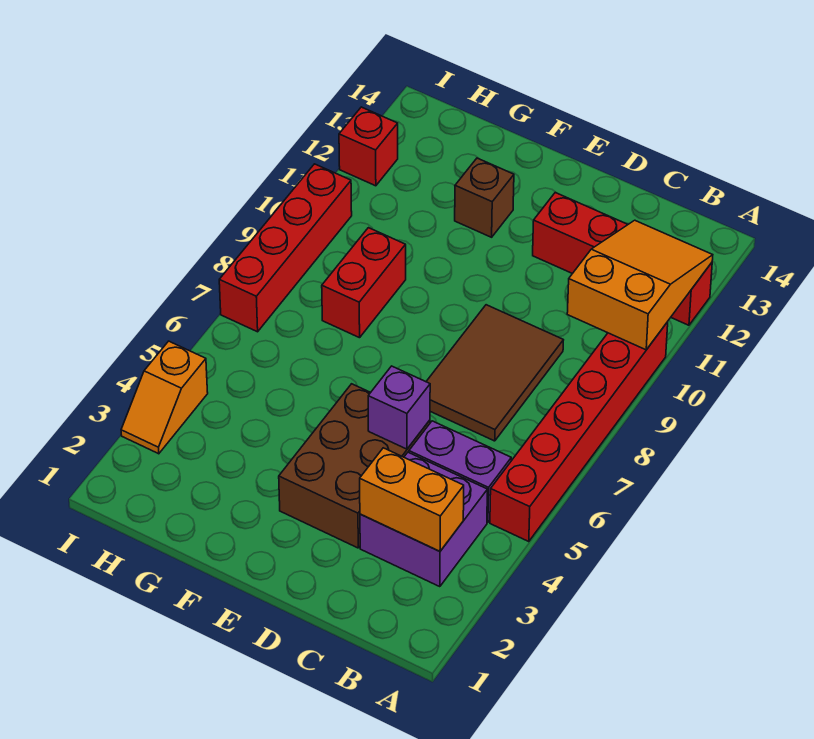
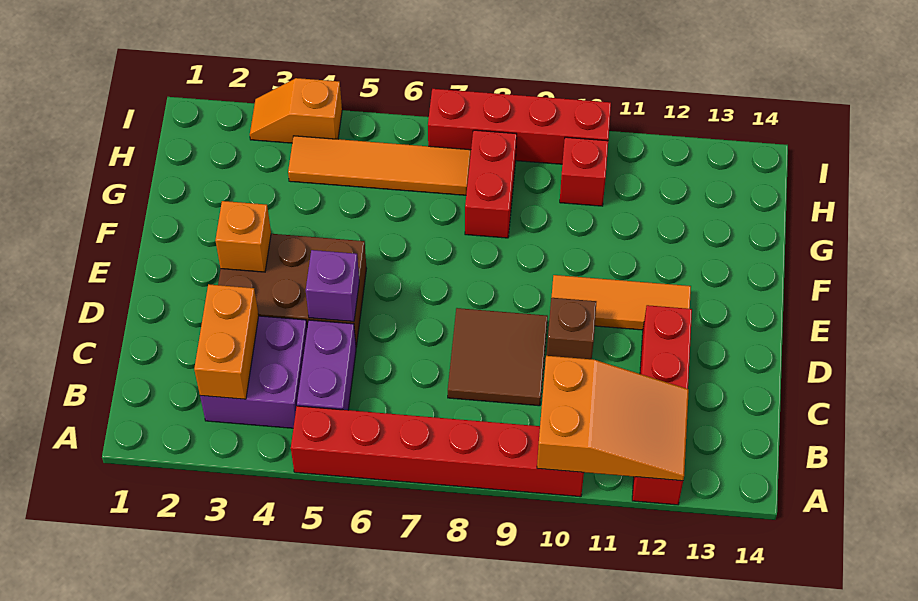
brown tile C7:D9 level 1 -> brown tile C8:D9 level 1
none -> orange brick E3 level 2
none -> orange tile E10:E12 level 1
brown brick F12 level 1 -> brown brick D10 level 1
red brick G8:G9 level 1 -> red brick G8:H8 level 1
none -> orange tile H4:H7 level 1
red brick I12 level 1 -> red brick H10 level 1

